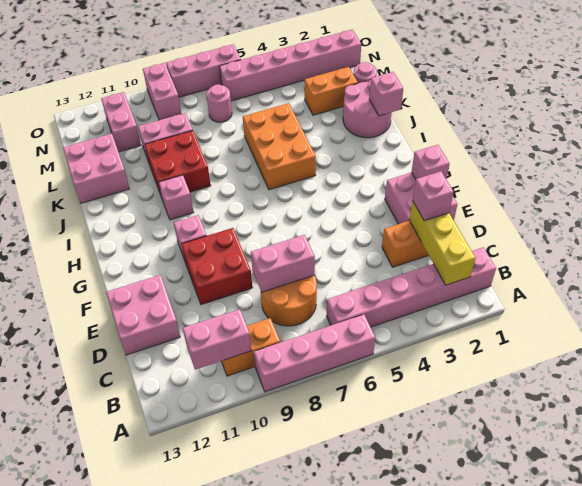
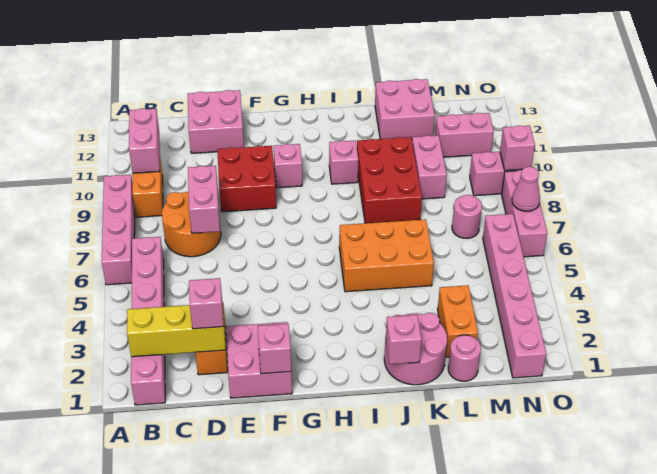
red brick J9:K10 level 1 -> red brick J8:K10 level 1
none -> pink cone O7 level 2
none -> pink brick O9 level 2

